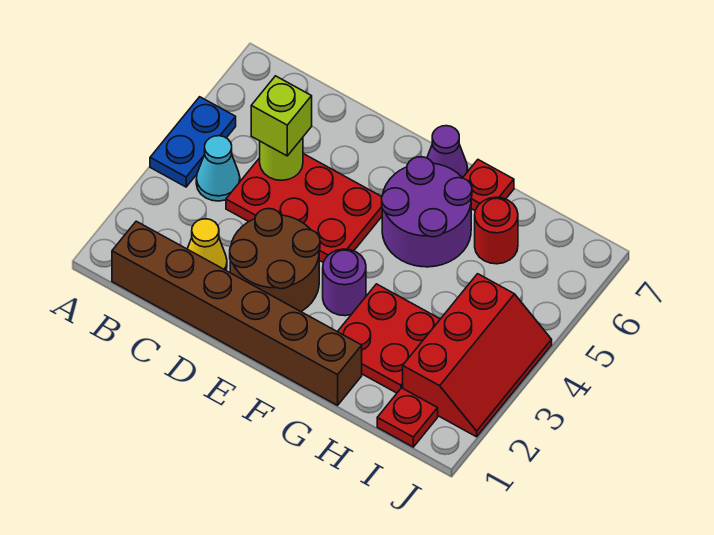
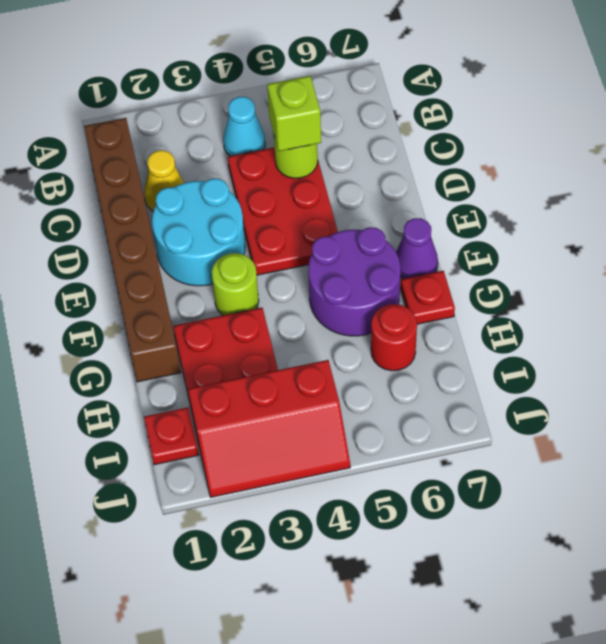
blue plate A4:A5 level 1 -> none
brown round brick D2:E3 level 1 -> cyan round brick D2:E3 level 1
purple round brick F3 level 1 -> lime round brick F3 level 1

